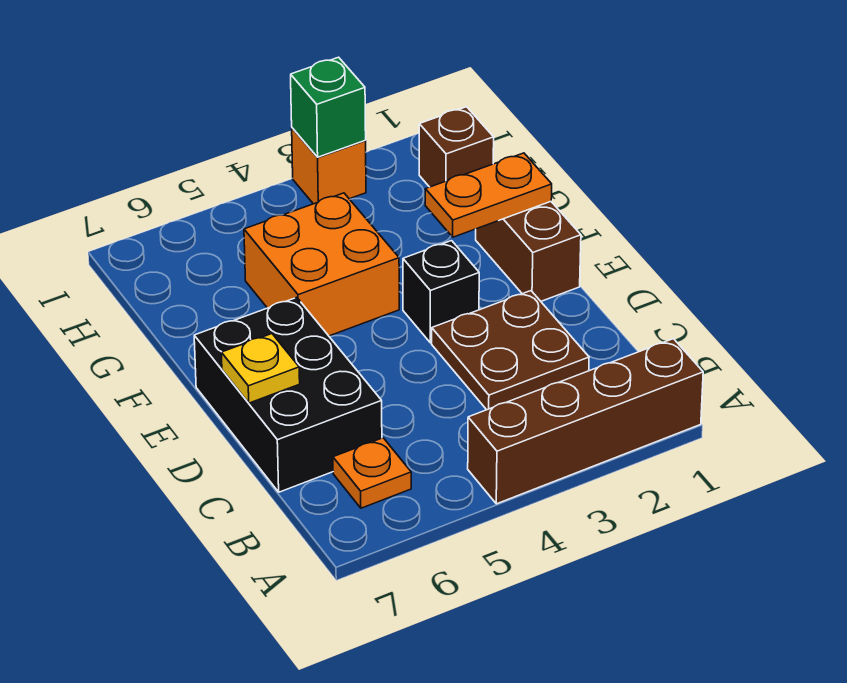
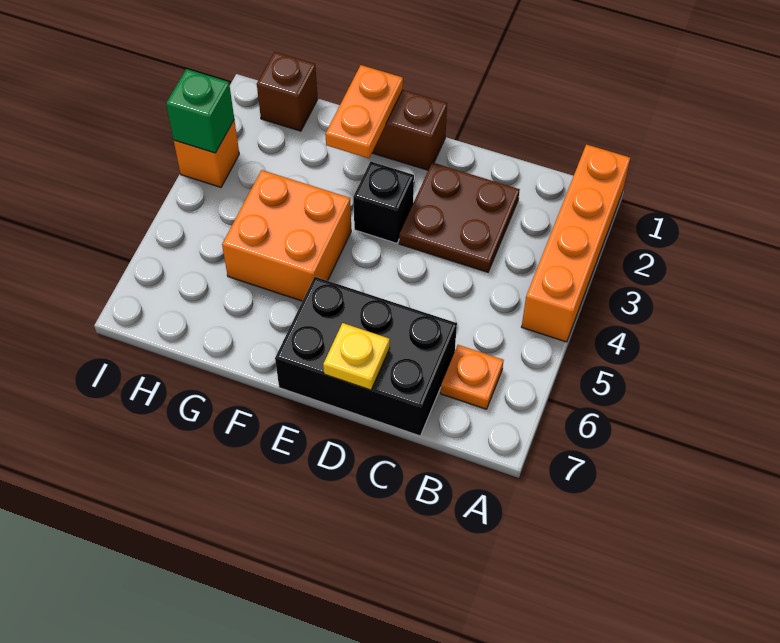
brown brick A1:A4 level 1 -> orange brick A1:A4 level 1

